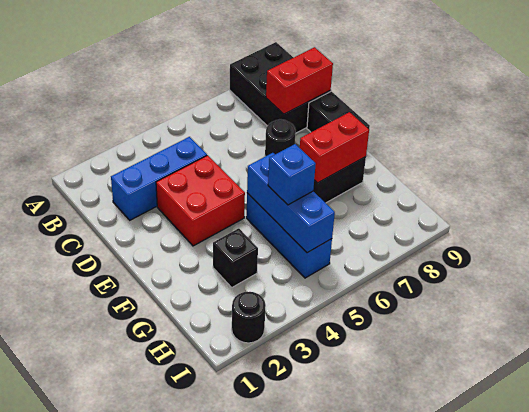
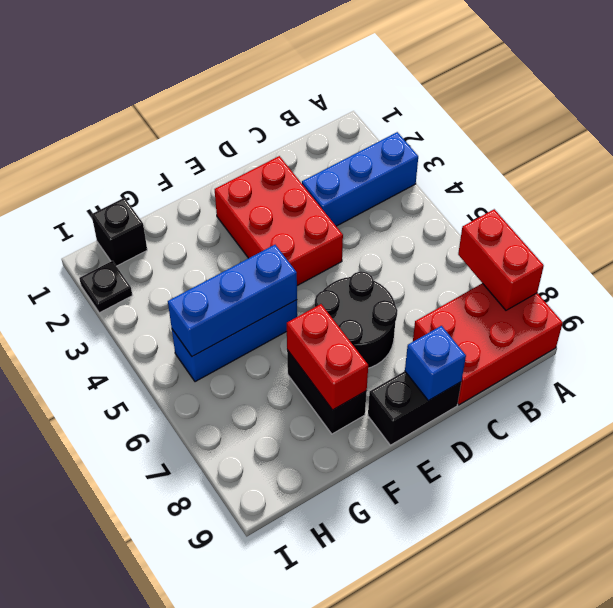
black brick A8:C9 level 1 -> red brick A8:C9 level 1
blue brick C2:C4 level 1 -> blue brick A3:C3 level 1
red brick C8:C9 level 2 -> red brick A7:A8 level 2
red brick D3:E4 level 1 -> red brick D2:E4 level 1
black round brick D7 level 1 -> black round brick D6:E7 level 1
black brick G3 level 1 -> black brick H1 level 1
blue brick G5 level 3 -> blue brick D9 level 2
black round brick I2 level 1 -> black plate I2 level 1

